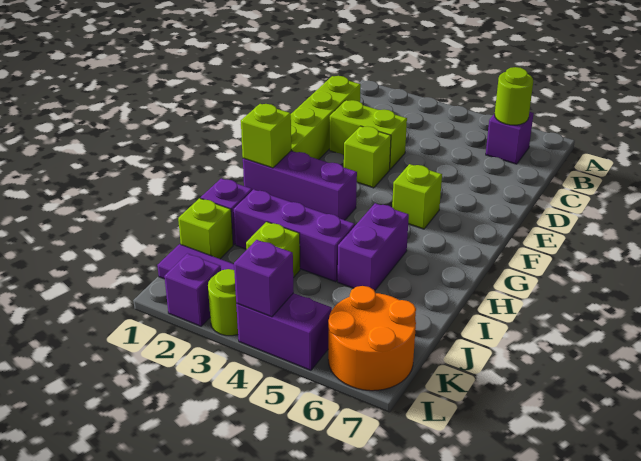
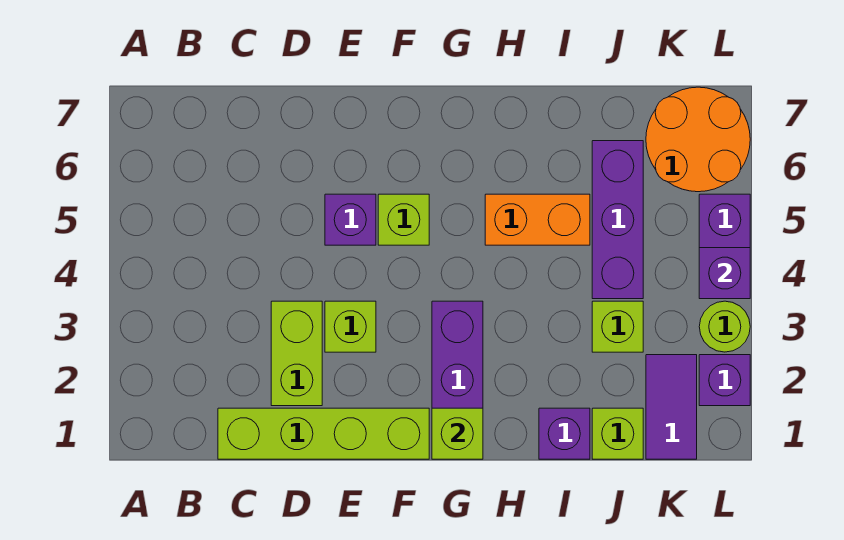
purple brick B6 level 1 -> purple brick E5 level 1
lime round brick B6 level 2 -> none
purple brick H5:I5 level 1 -> orange brick H5:I5 level 1
purple brick I2:I4 level 1 -> purple brick J4:J6 level 1

